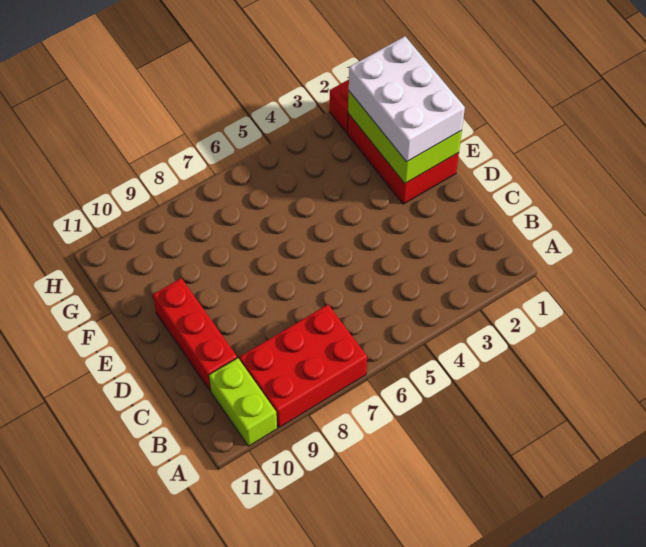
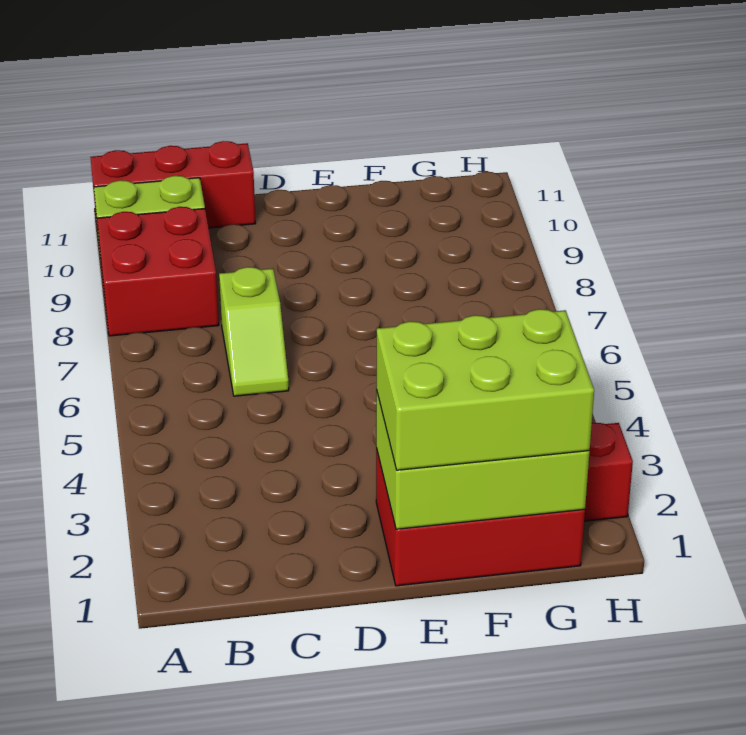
red brick A7:B9 level 1 -> red brick A8:B9 level 1
none -> lime slope C6:C7 level 1 top 7
red brick C10:E10 level 1 -> red brick A11:C11 level 1
white brick E1:G2 level 3 -> lime brick E1:G2 level 3

